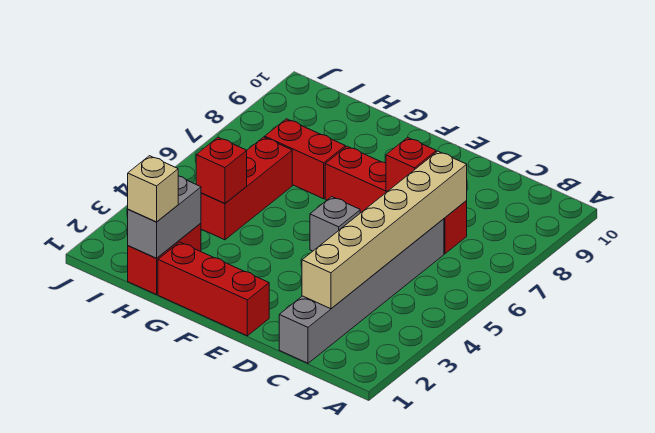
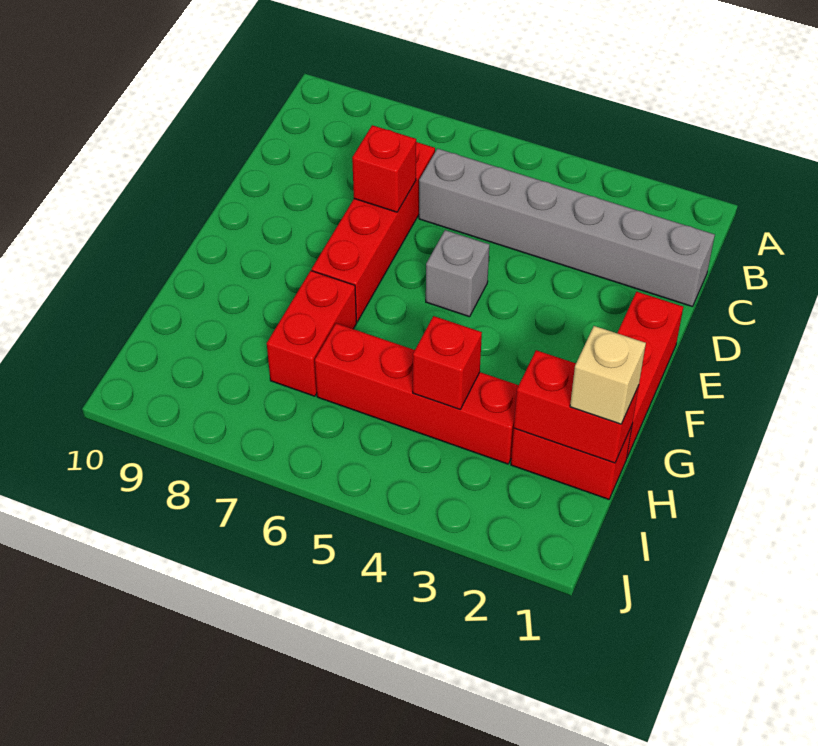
tan brick C2:C7 level 2 -> none
grey brick H1:H2 level 2 -> red brick H1:H2 level 2
red brick H4:H6 level 1 -> red brick H3:H6 level 1

